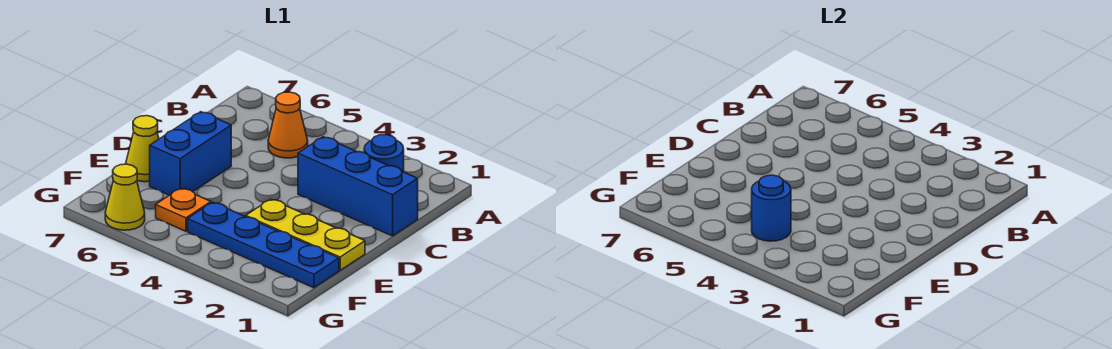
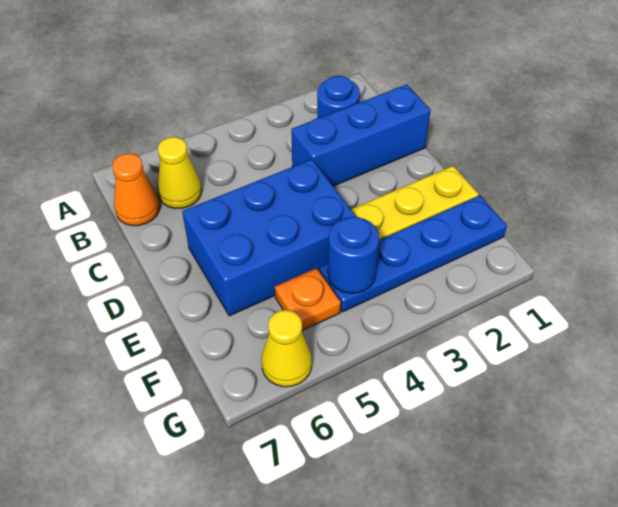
orange cone B5 level 1 -> orange cone B7 level 1
blue brick D6:E6 level 1 -> blue brick D4:E6 level 1
yellow cone E7 level 1 -> yellow cone B6 level 1

